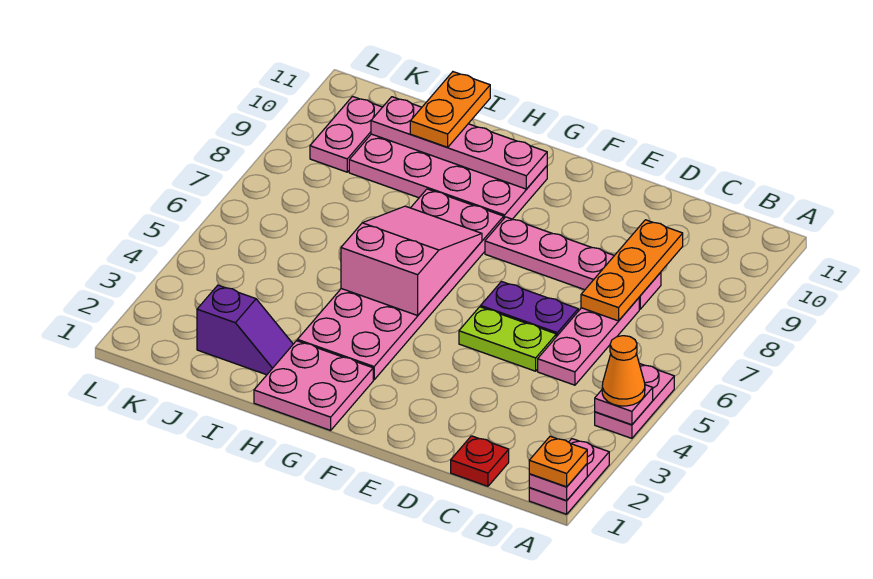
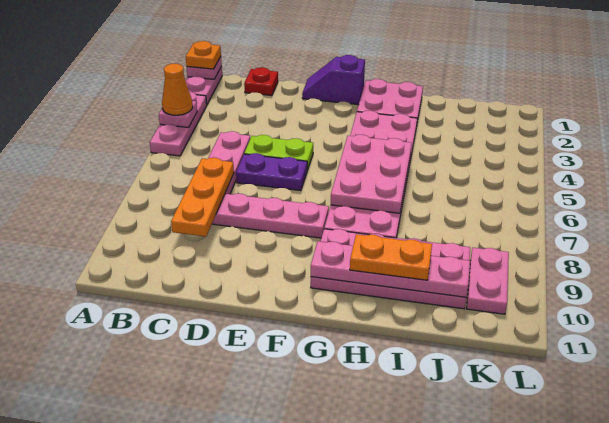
pink plate A4:A5 level 1 -> pink plate A3:A5 level 1
pink slope G5:H7 level 2 top 5 -> pink plate G5:H7 level 2
purple slope I2:J2 level 1 top J -> purple slope E1:F1 level 1 top F
orange plate I10:I11 level 3 -> orange plate H10:I10 level 3

